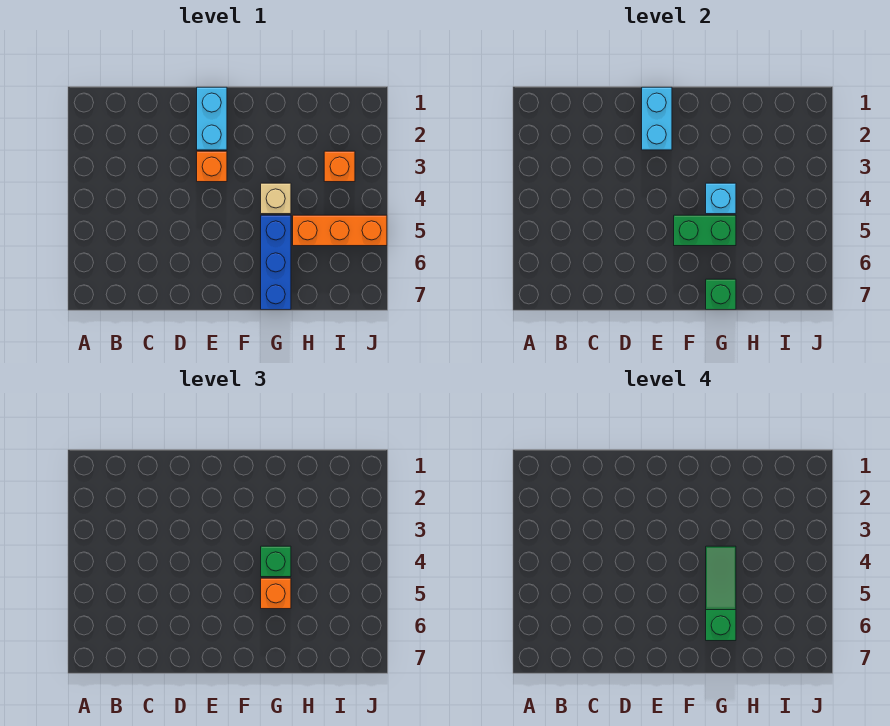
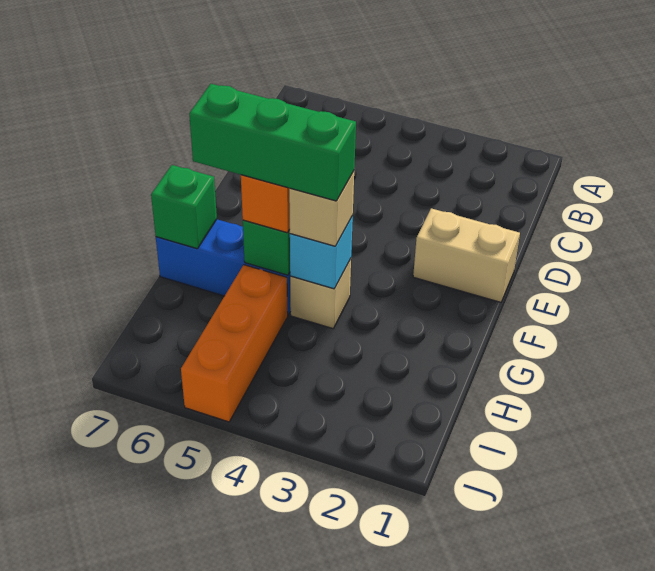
cyan brick E1:E2 level 1 -> tan brick E1:E2 level 1
cyan brick E1:E2 level 2 -> none
orange brick E3 level 1 -> none
green brick G4 level 3 -> tan brick G4 level 3
green slope G4:G6 level 4 top 6 -> green brick G4:G6 level 4
orange brick I3 level 1 -> none

